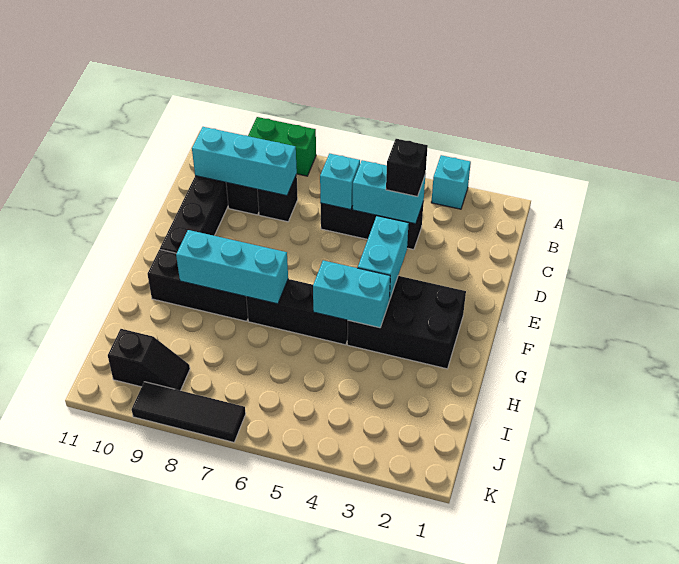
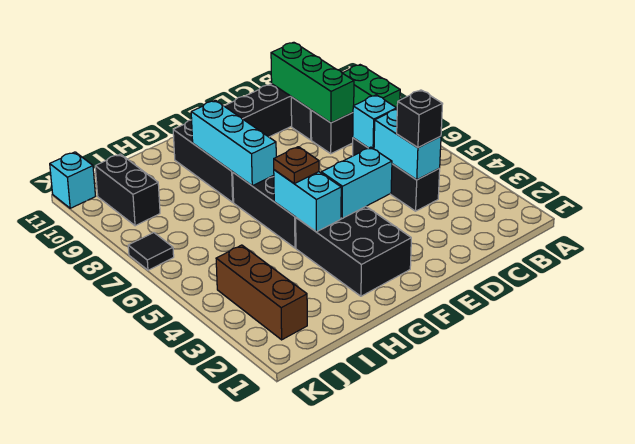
cyan brick A3 level 1 -> cyan brick K11 level 1
cyan brick C8:C10 level 2 -> green brick C8:C10 level 2
none -> brown plate G5 level 3
none -> brown brick J2:J4 level 1
black slope J9:J10 level 1 top 10 -> black brick J9:J10 level 1
black tile K7:K9 level 1 -> black tile K7 level 1

